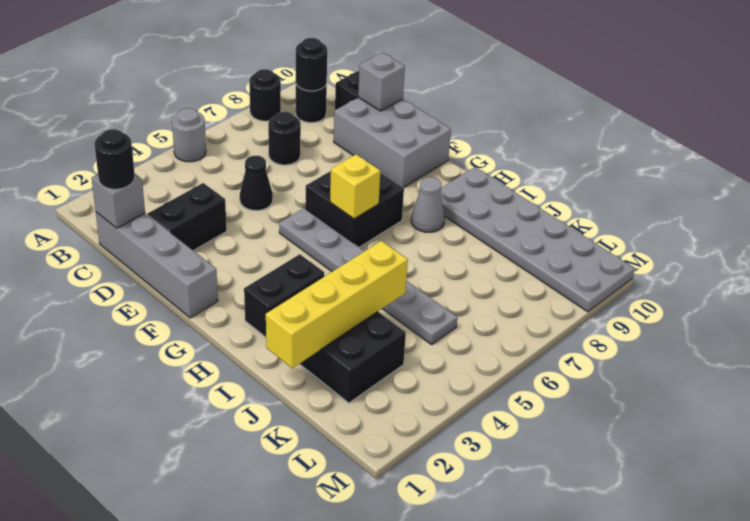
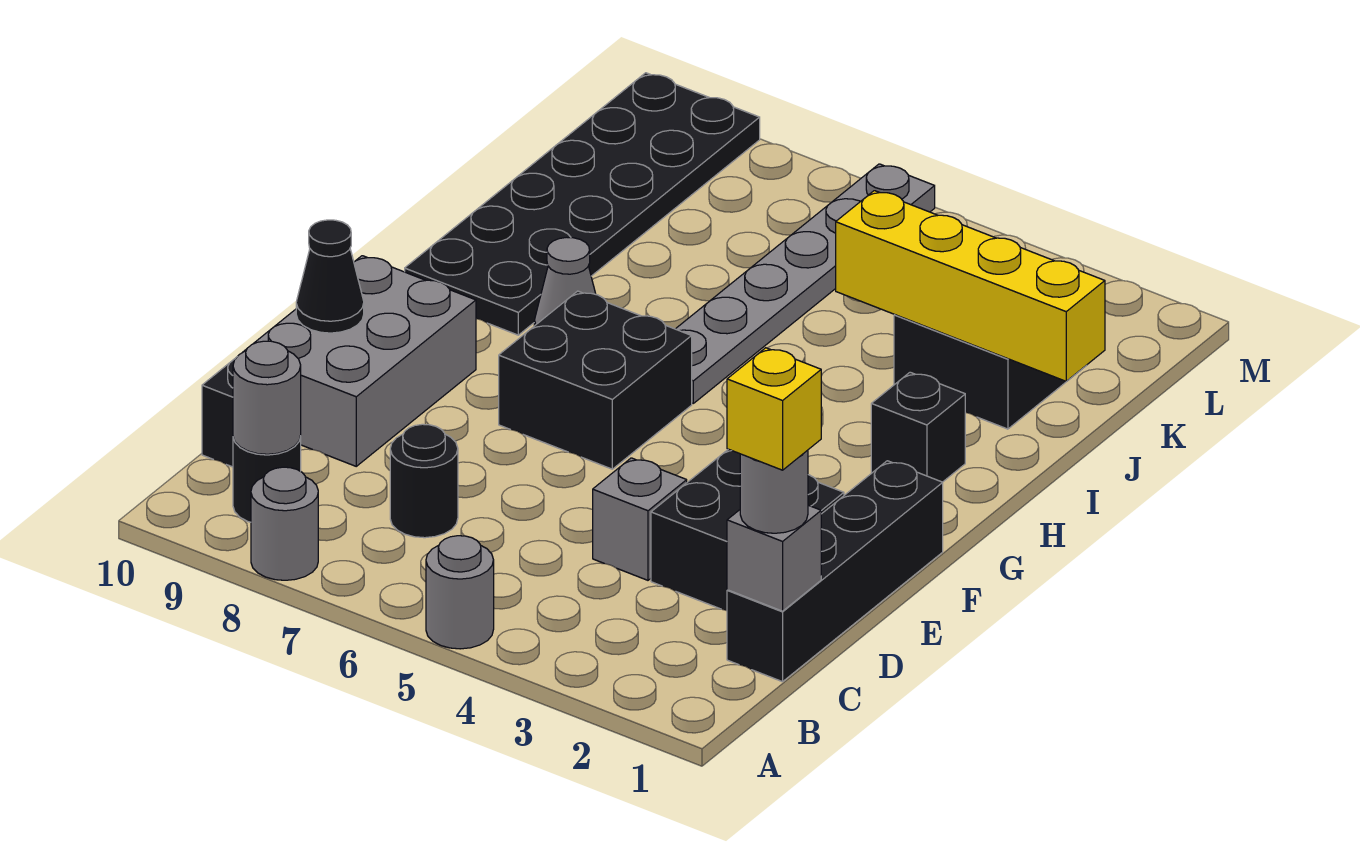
black round brick A8 level 1 -> grey round brick A8 level 1
black round brick B9 level 2 -> grey round brick B9 level 2
grey brick C1:F1 level 1 -> black brick C1:F1 level 1
black round brick C1 level 3 -> grey round brick C1 level 3
black brick D2:D3 level 1 -> black brick D2:E3 level 1
black cone D5 level 1 -> black cone E10 level 2
grey brick D10 level 2 -> grey brick D4 level 1
grey plate F5:K5 level 1 -> grey plate H6:M6 level 1
yellow brick G6 level 2 -> yellow brick C1 level 4
black brick H2:H3 level 1 -> black brick H2 level 1
grey plate H9:M10 level 1 -> black plate H9:M10 level 1

